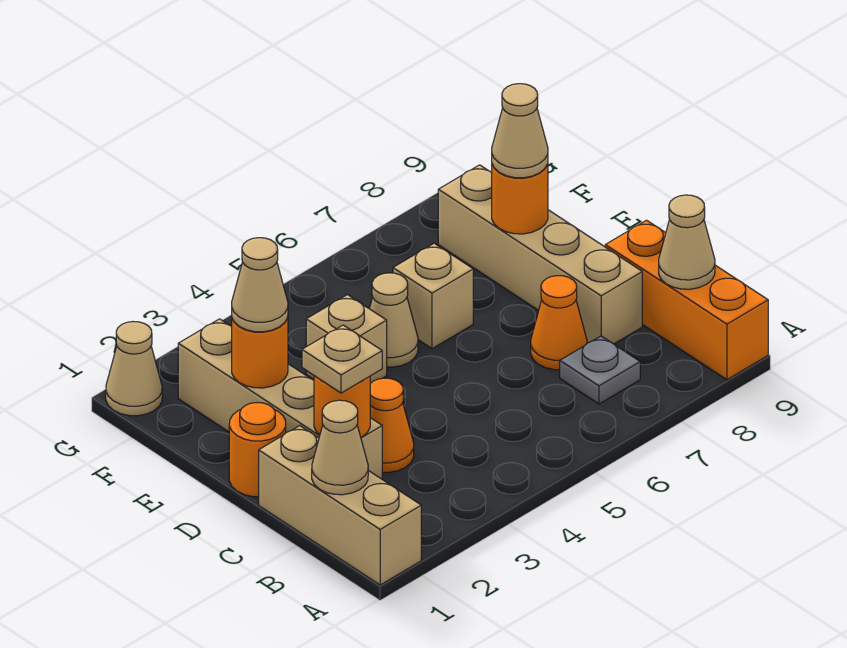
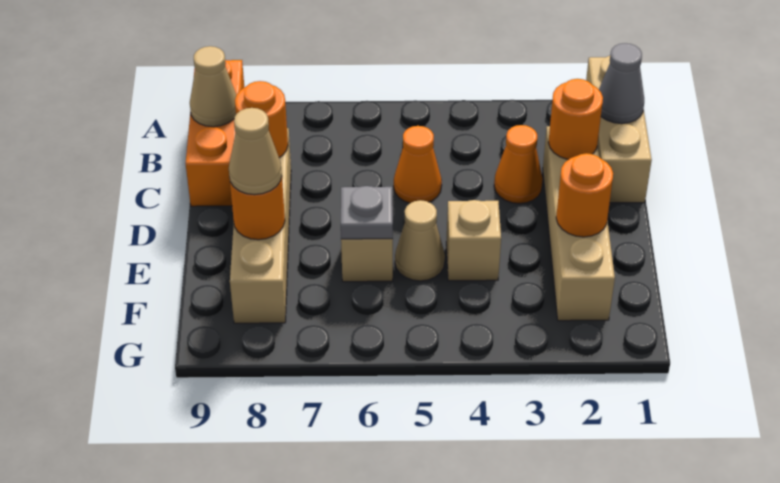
tan cone B1 level 2 -> grey cone B1 level 2
grey plate B7 level 1 -> grey plate E6 level 2
tan plate C2 level 3 -> none
orange cone C7 level 1 -> orange cone C5 level 1
orange round brick D1 level 1 -> orange round brick C8 level 2
tan cone E2 level 3 -> none
tan cone G1 level 1 -> none

